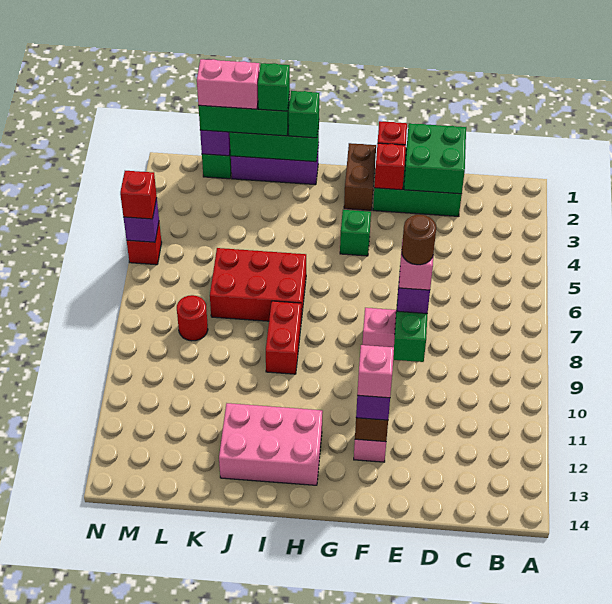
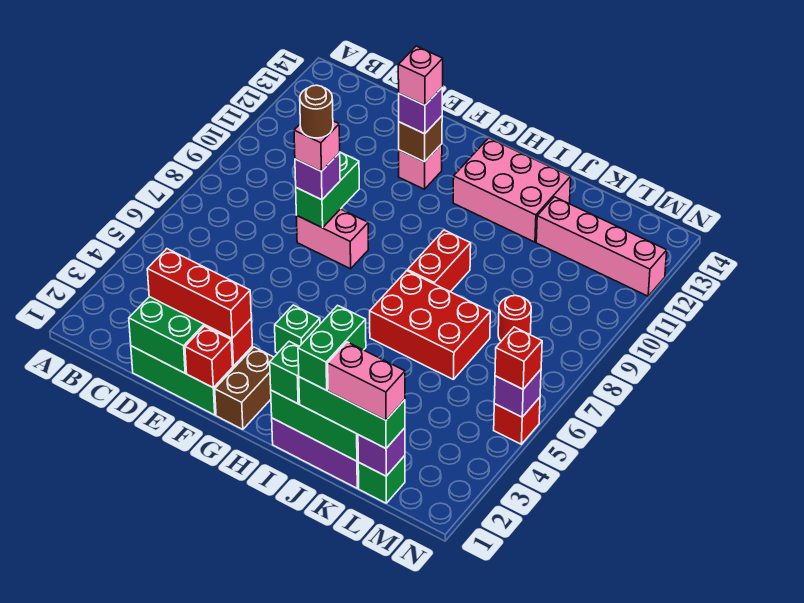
none -> red brick D2:F2 level 3
green brick J1 level 4 -> green brick J1:J2 level 4
none -> pink brick K12:N12 level 1

